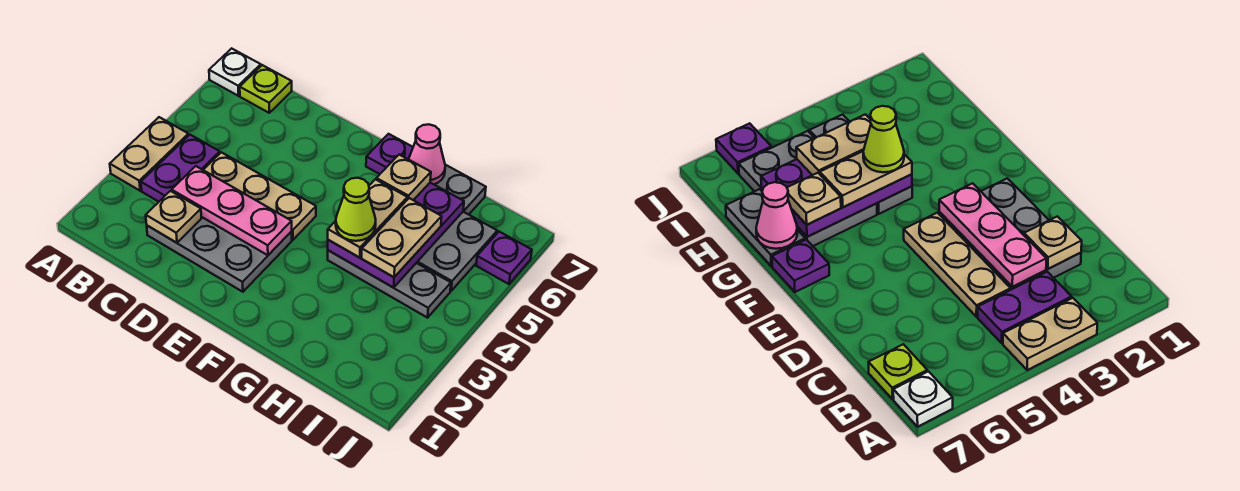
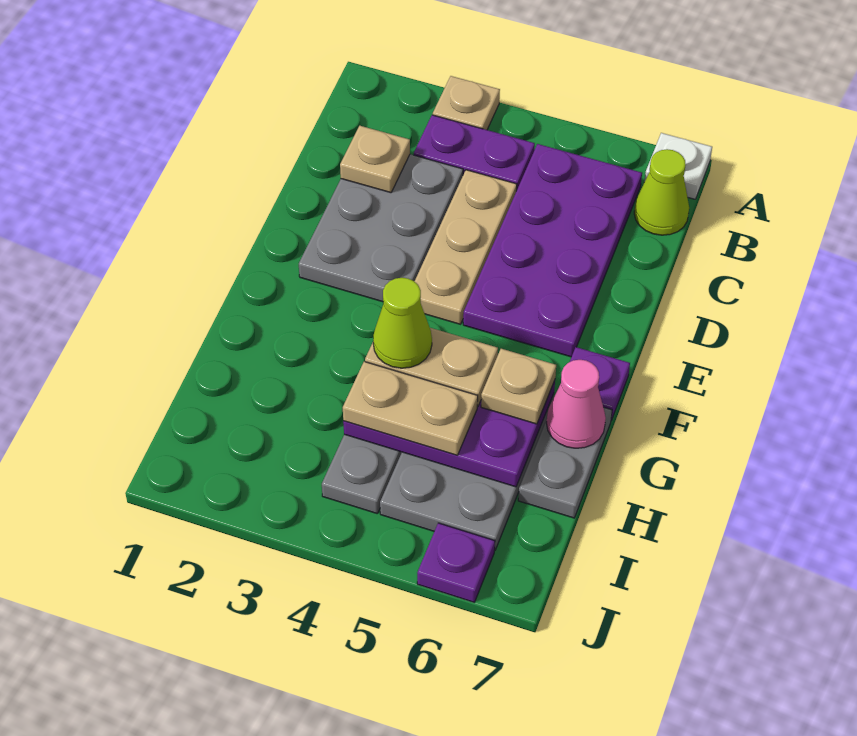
tan plate A3:A4 level 1 -> tan plate A3 level 1
none -> purple plate B5:E6 level 1
lime plate B7 level 1 -> lime cone B7 level 1
pink plate C3:E3 level 2 -> none

